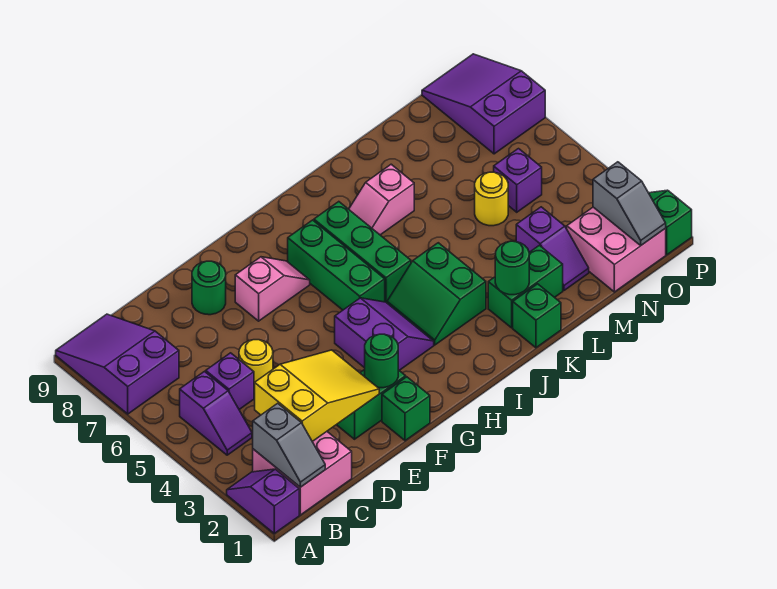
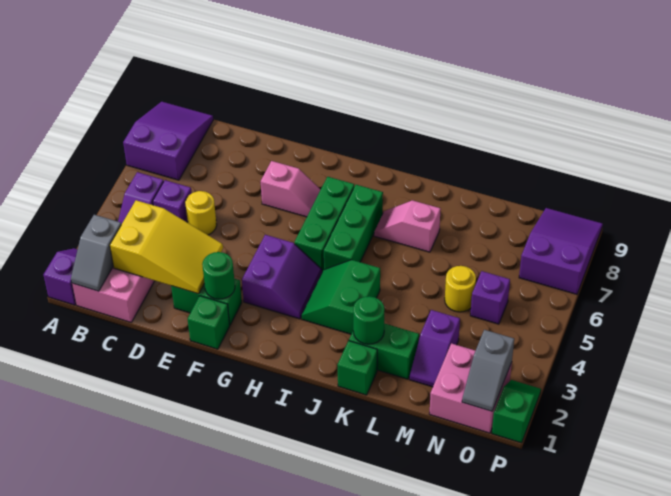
green round brick E8 level 1 -> none

